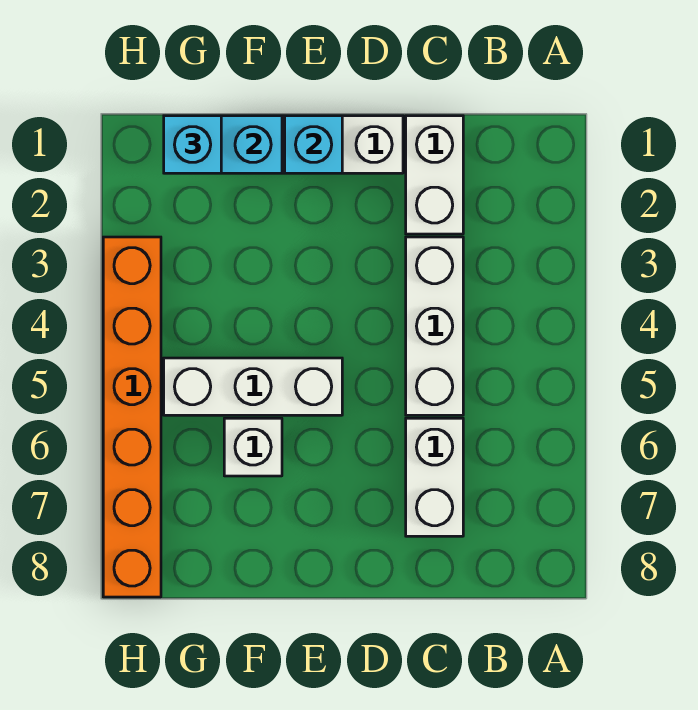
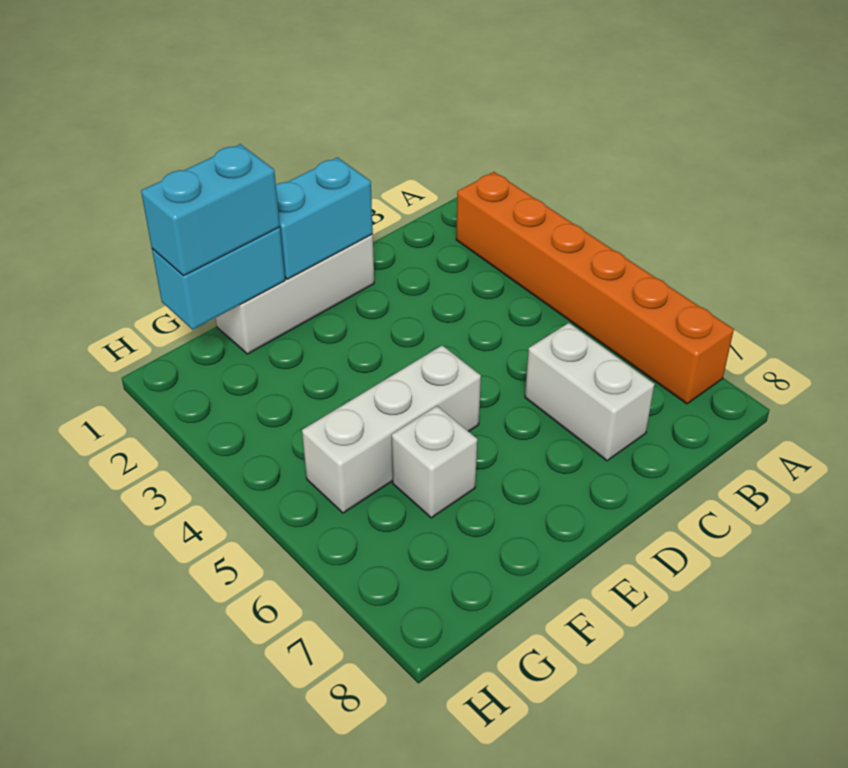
white brick C1:C2 level 1 -> none
white brick C3:C5 level 1 -> none
cyan brick E1 level 2 -> cyan brick D1:E1 level 2
cyan brick G1 level 3 -> cyan brick F1:G1 level 3
orange brick H3:H8 level 1 -> orange brick A2:A7 level 1

